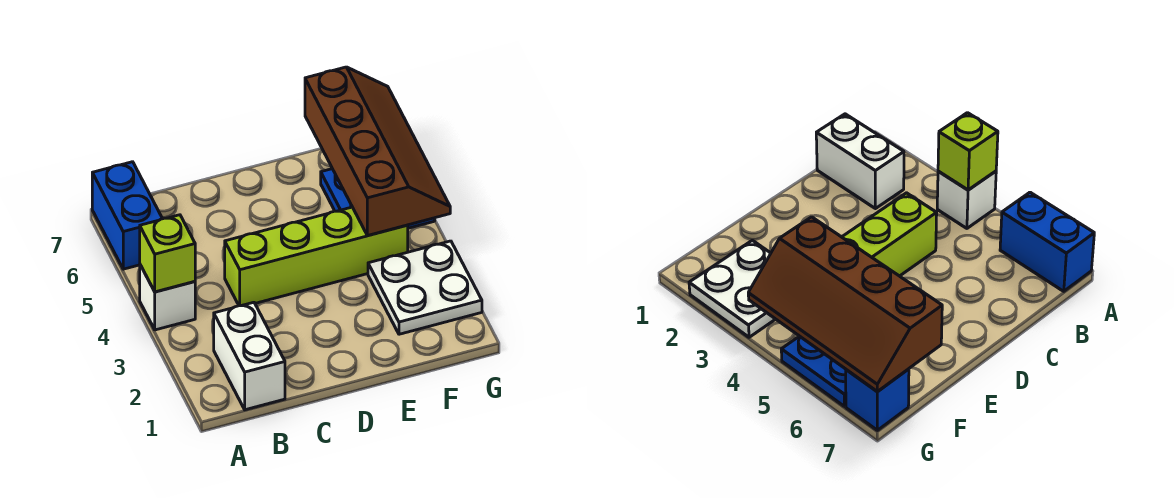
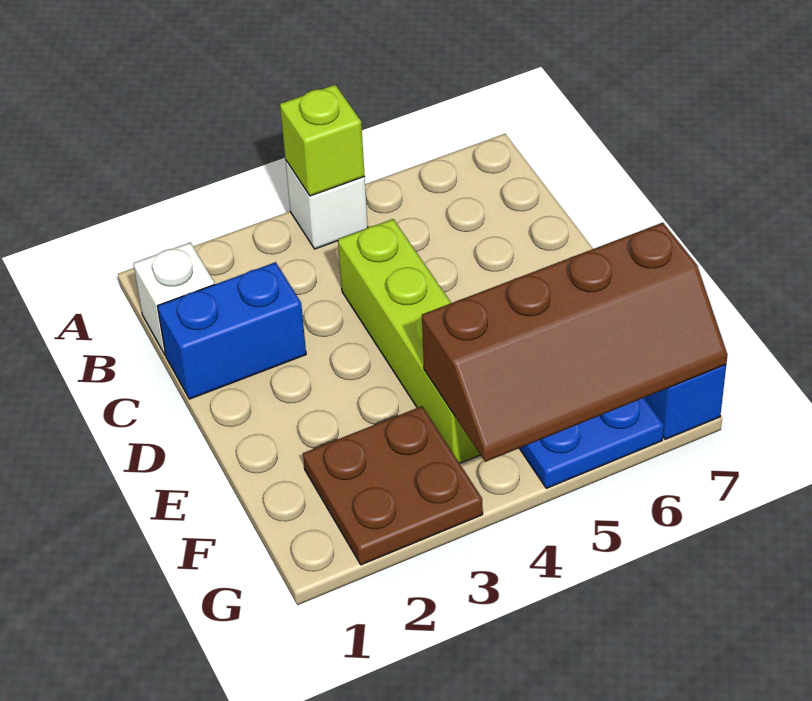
blue brick A6:A7 level 1 -> blue brick C1:C2 level 1
white brick B1:B2 level 1 -> white brick B1 level 1
white plate F2:G3 level 1 -> brown plate F2:G3 level 1

